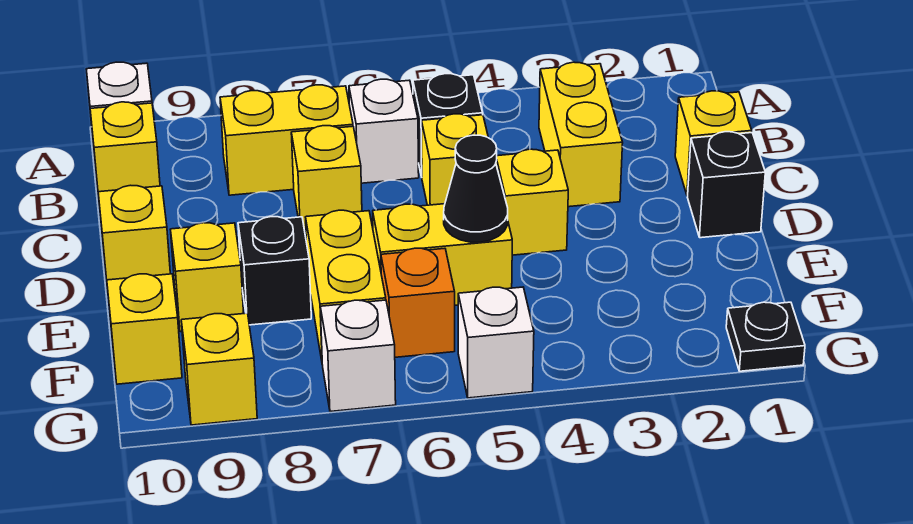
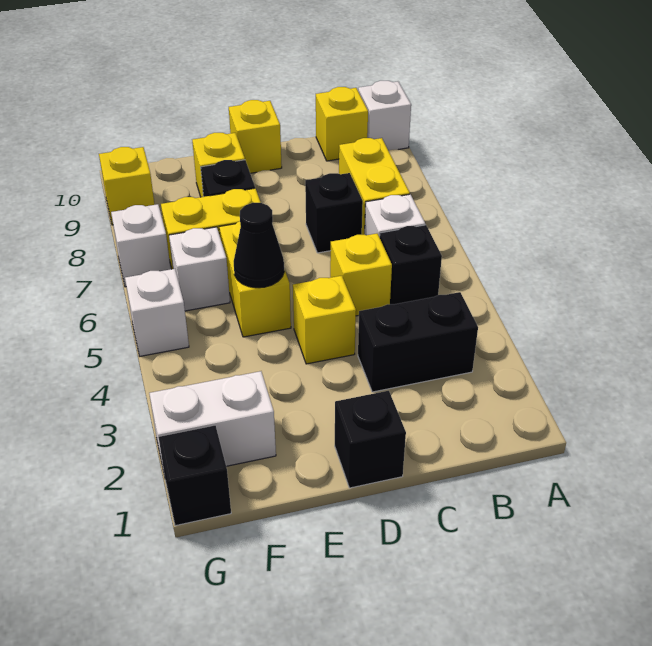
yellow brick B3:C3 level 1 -> black brick B3:C3 level 1
yellow brick C1 level 1 -> none
yellow brick C7 level 1 -> black brick C7 level 1
none -> white brick F2:G2 level 1
orange brick F6 level 1 -> white brick F6 level 1
yellow brick F10 level 1 -> none
black plate G1 level 1 -> black brick G1 level 1

